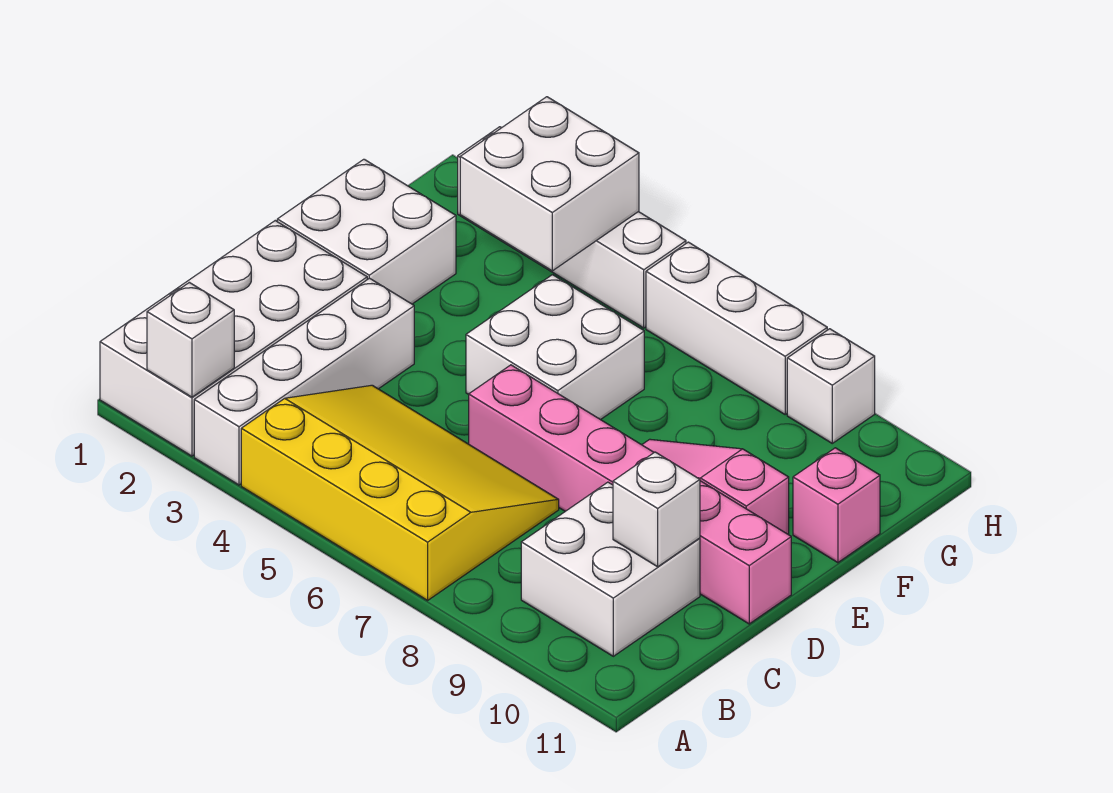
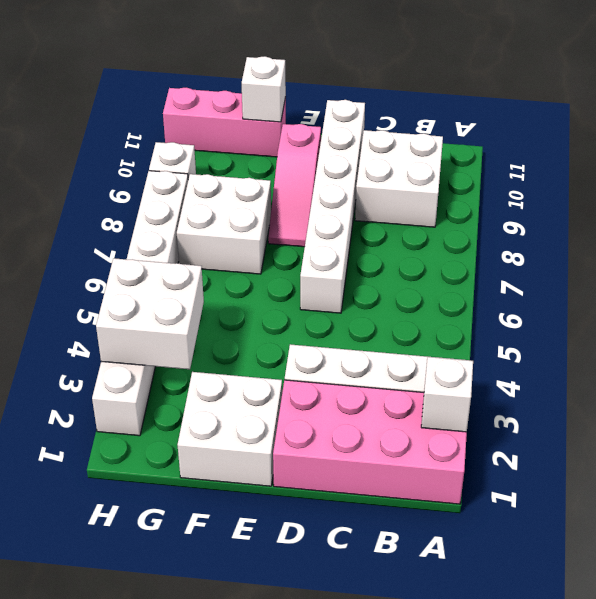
white brick A1:D2 level 1 -> pink brick A1:D2 level 1
yellow slope A4:C7 level 1 top A -> none
white brick C10 level 2 -> white brick F11 level 2
pink brick D6:D11 level 1 -> white brick D6:D11 level 1
white brick E5:F6 level 1 -> white brick F7:G8 level 1
pink brick F11 level 1 -> pink brick F11:H11 level 1

